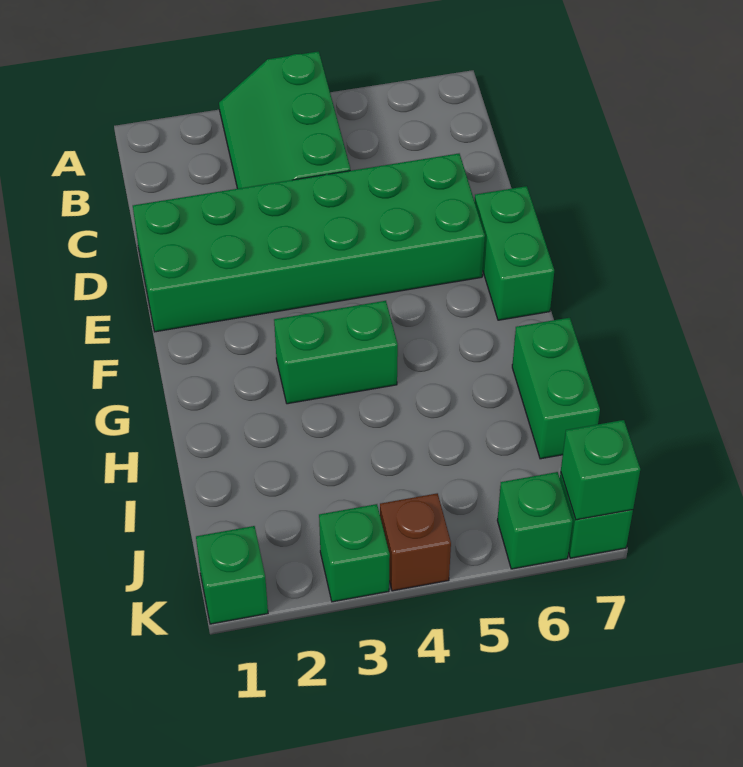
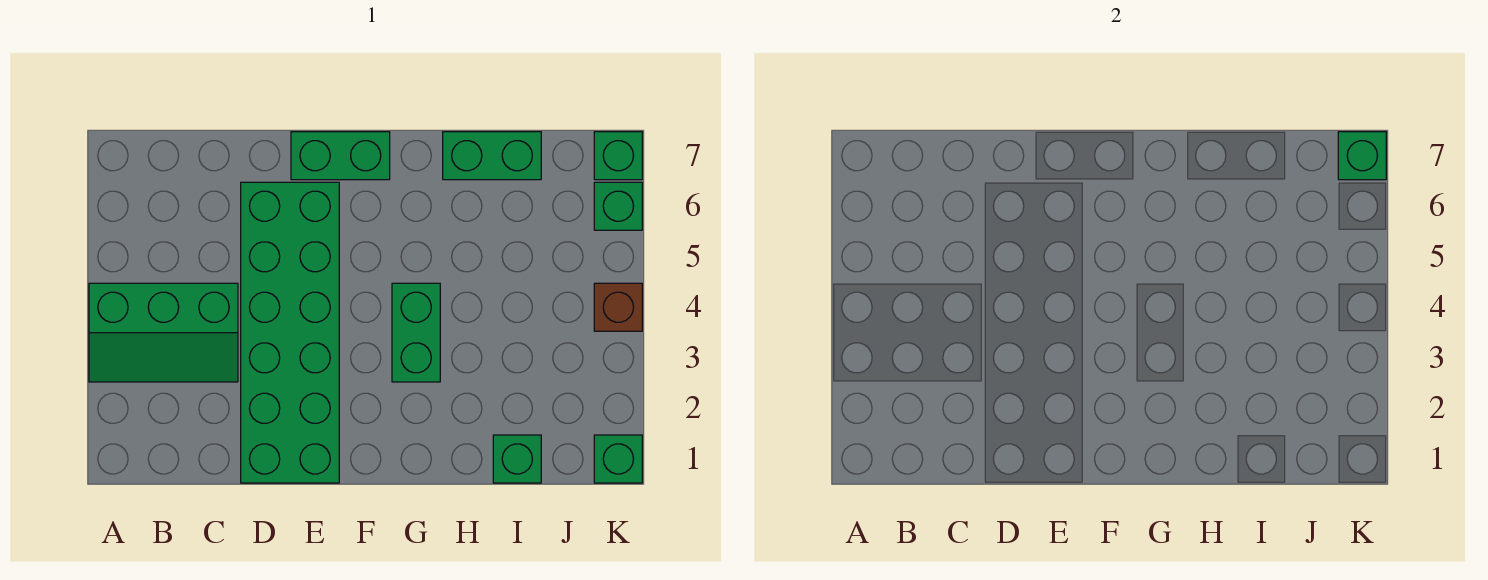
green brick K3 level 1 -> green brick I1 level 1

